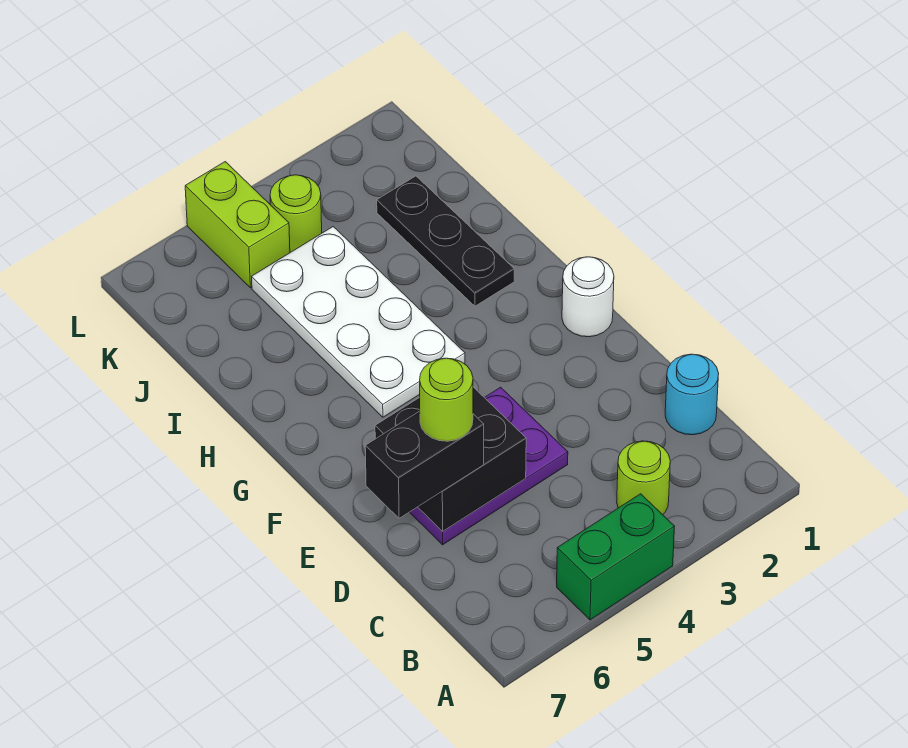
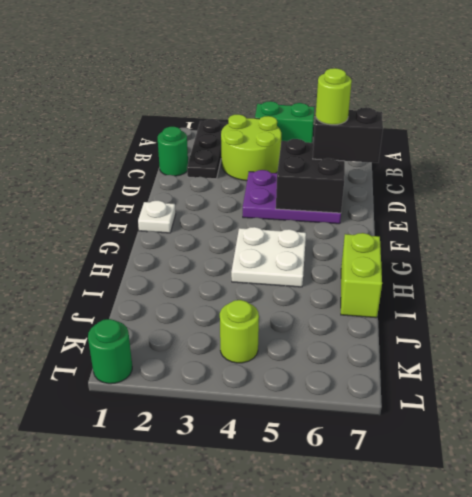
lime round brick B3 level 1 -> lime round brick B3:C4 level 1
cyan round brick C1 level 1 -> green round brick C1 level 1
white round brick F1 level 1 -> white plate F1 level 1
white plate G4:J5 level 1 -> white plate G4:H5 level 1
black plate H2:J2 level 1 -> black plate A2:C2 level 1
lime brick K5:L5 level 1 -> lime brick H7:I7 level 1
none -> green round brick L1 level 1

